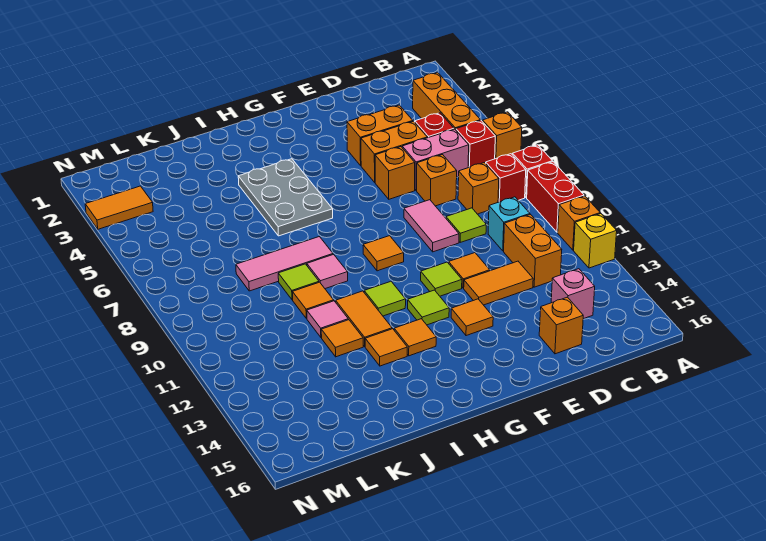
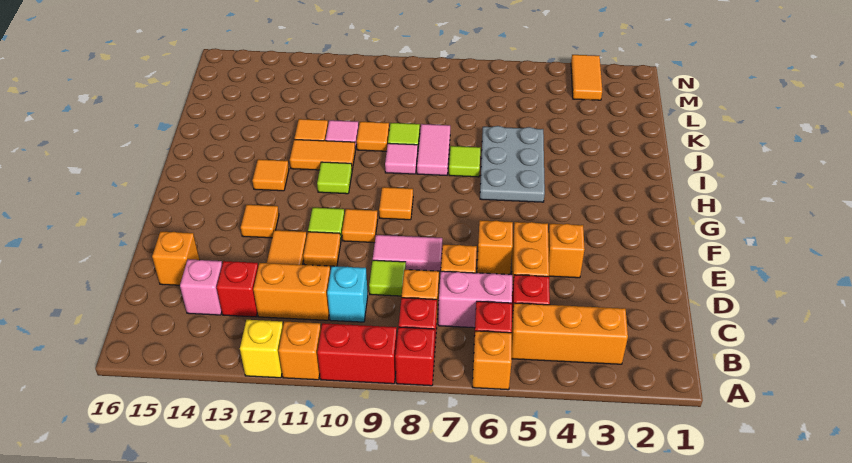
pink brick C6:D6 level 1 -> pink brick C6:C7 level 1
none -> red brick C13 level 1
orange brick D4:E4 level 1 -> orange brick E4 level 1
lime tile G12 level 1 -> lime tile I7 level 1
grey plate H4:I6 level 1 -> grey plate H5:J6 level 1
pink tile I8:K8 level 1 -> pink tile I8:J8 level 1
orange tile I13 level 1 -> orange tile F10 level 1

